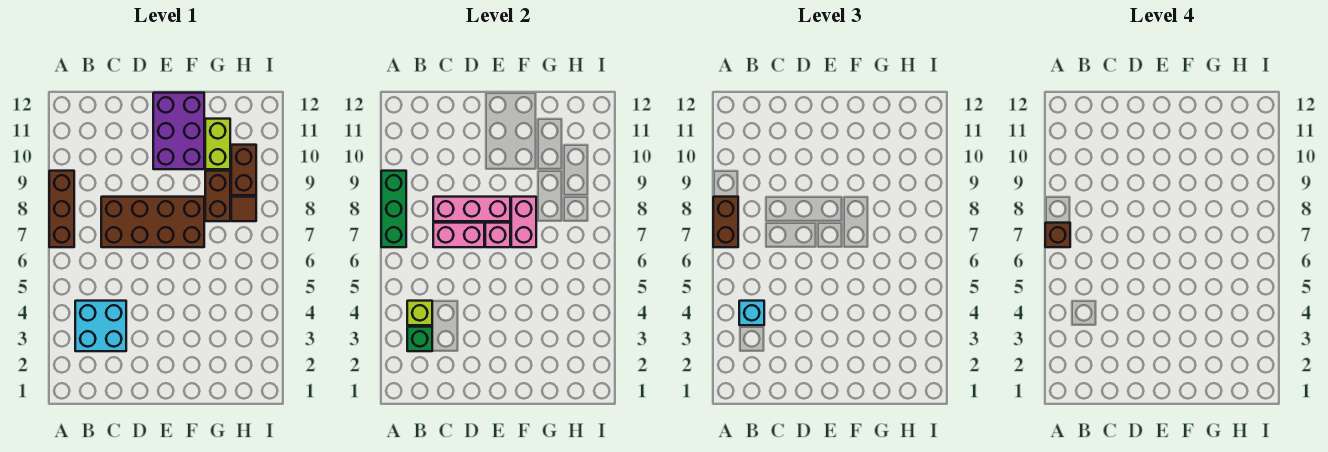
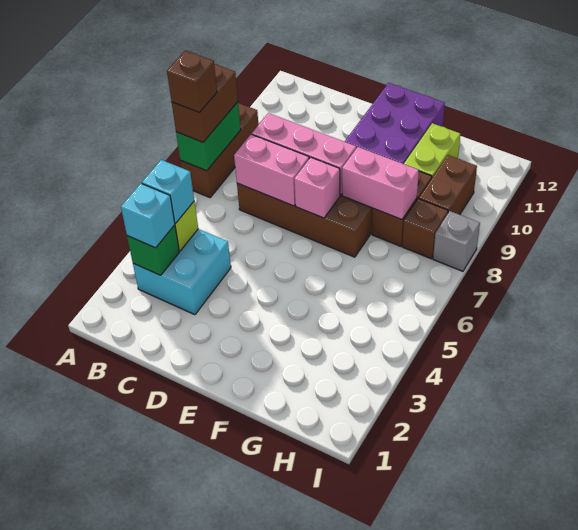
green brick A7:A9 level 2 -> green brick A7:A8 level 2
none -> cyan brick B3 level 3
pink brick F7:F8 level 2 -> pink brick F8:G8 level 2
brown tile H8 level 1 -> brown brick H8 level 1
none -> grey brick I8 level 1

